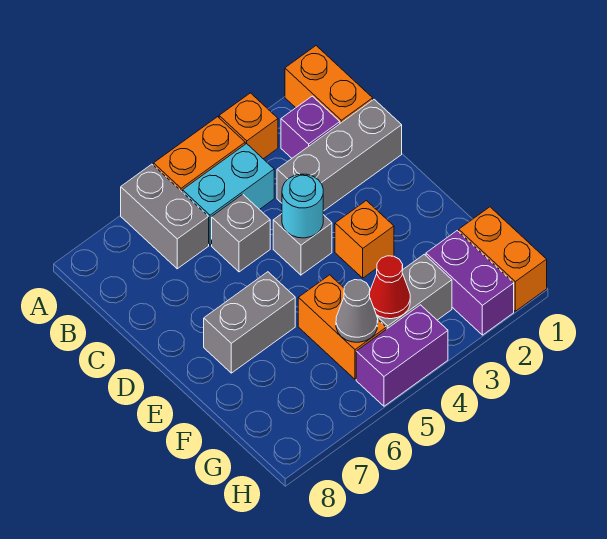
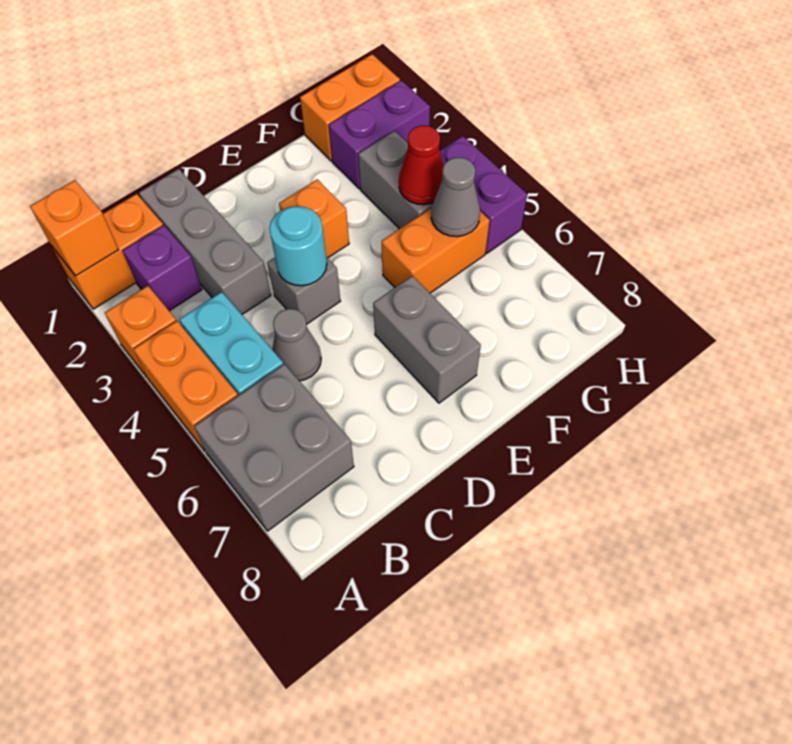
none -> orange brick A1 level 2
grey brick A6:B6 level 1 -> grey brick A6:B7 level 1
grey brick C5 level 1 -> grey cone C5 level 1

